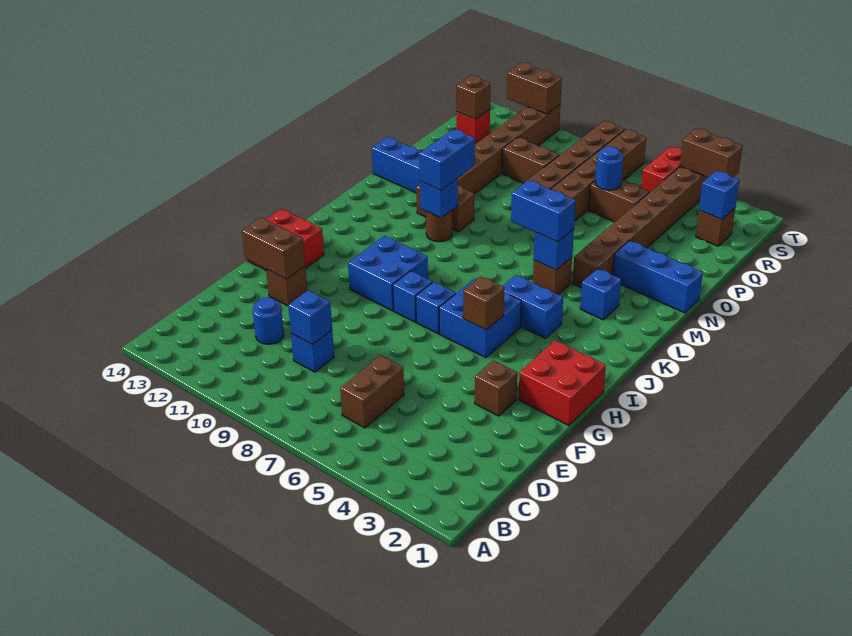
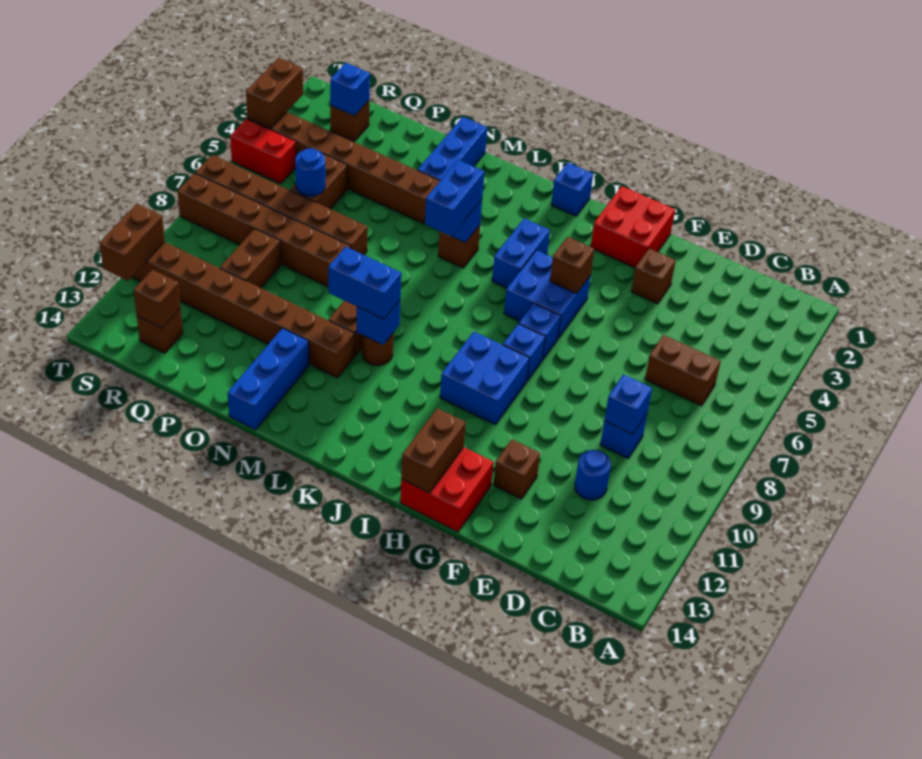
brown brick F12:F13 level 2 -> brown brick H13:H14 level 2
blue brick L3 level 1 -> blue brick J1 level 1
red brick R13 level 1 -> brown brick R13 level 1

